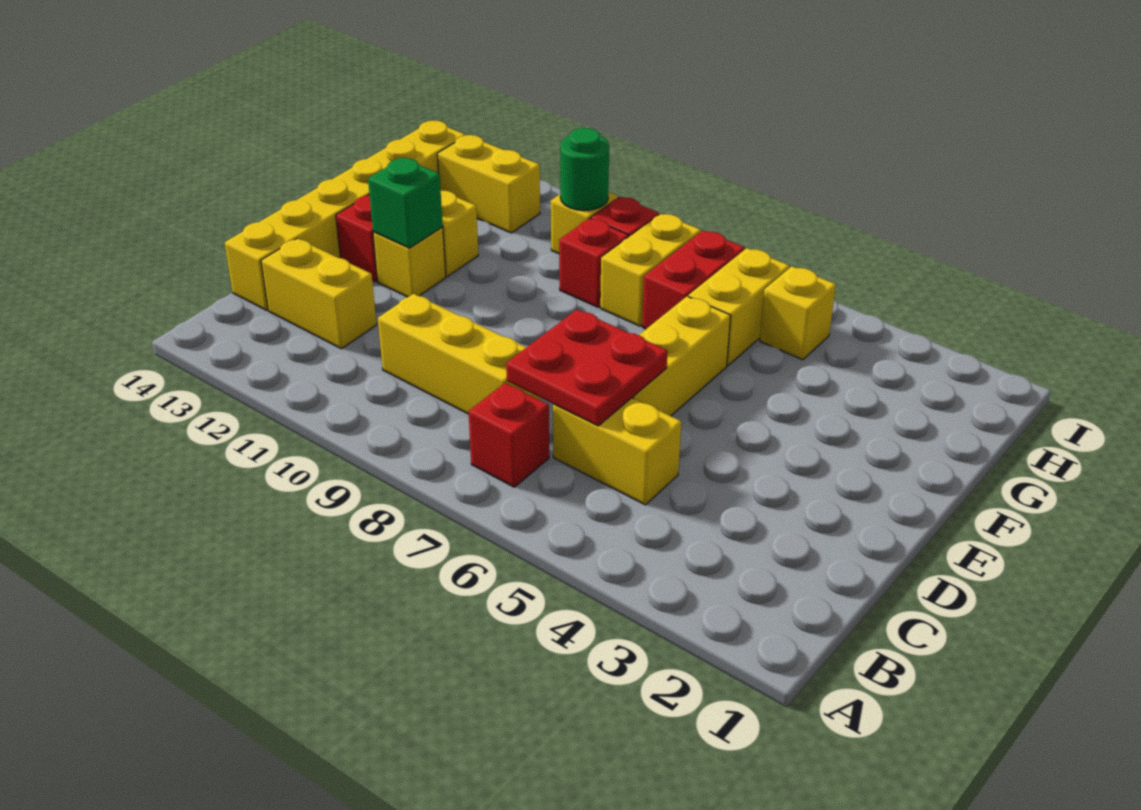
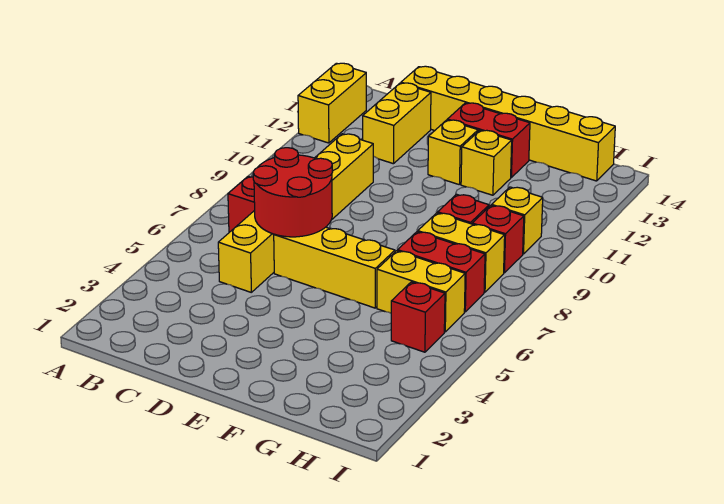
red plate C6:D7 level 2 -> red round brick C6:D7 level 2
green brick E12 level 2 -> none
yellow brick H5 level 1 -> red brick H5 level 1
green round brick H10 level 2 -> none
yellow brick H12:H13 level 1 -> yellow brick A12:A13 level 1

